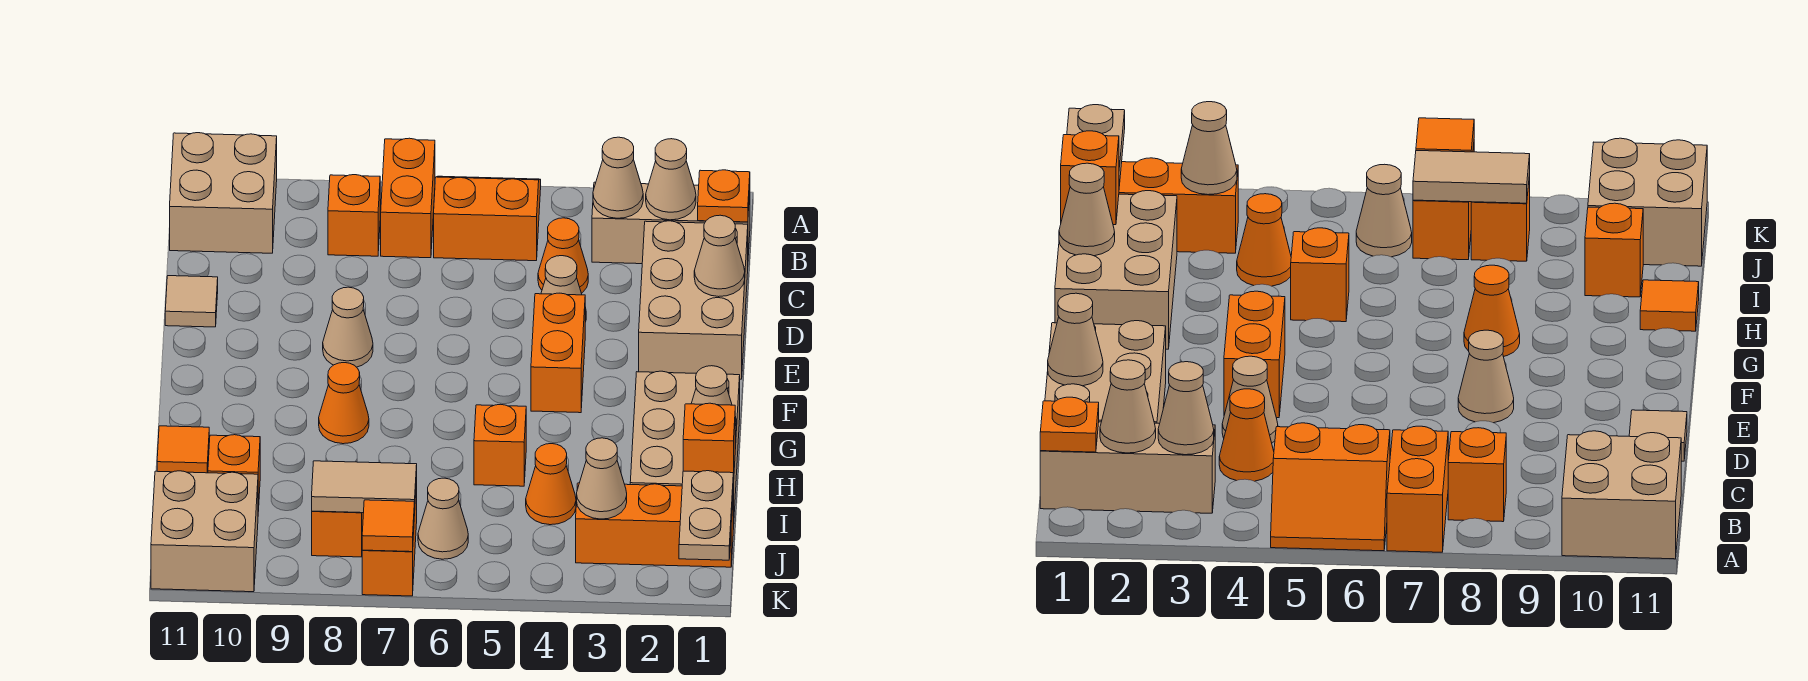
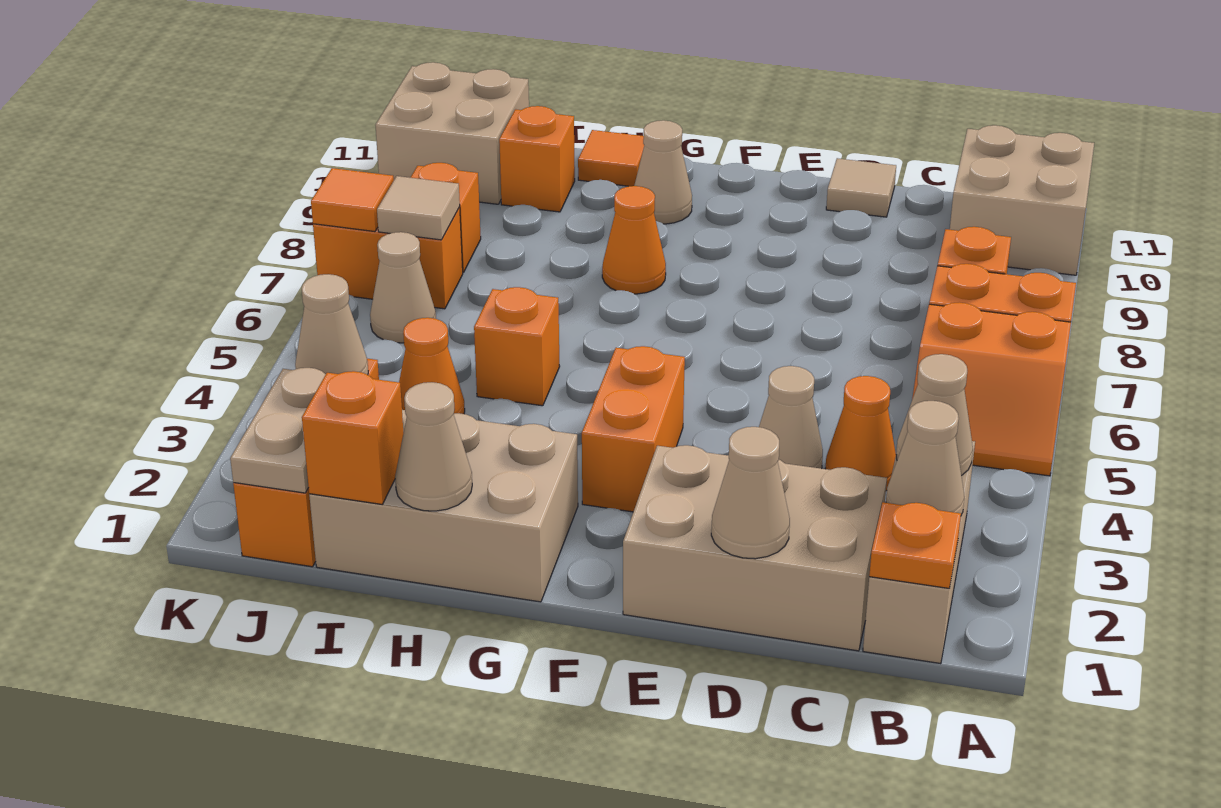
orange slope A5:B6 level 1 top B -> orange slope A5:B6 level 1 top 6
orange brick E4:F4 level 1 -> orange brick F3:F4 level 1
tan cone E8 level 1 -> tan cone G10 level 1
tan plate J1:K1 level 2 -> tan plate J1:J2 level 2
tan tile J7:J8 level 2 -> tan tile J7 level 2

